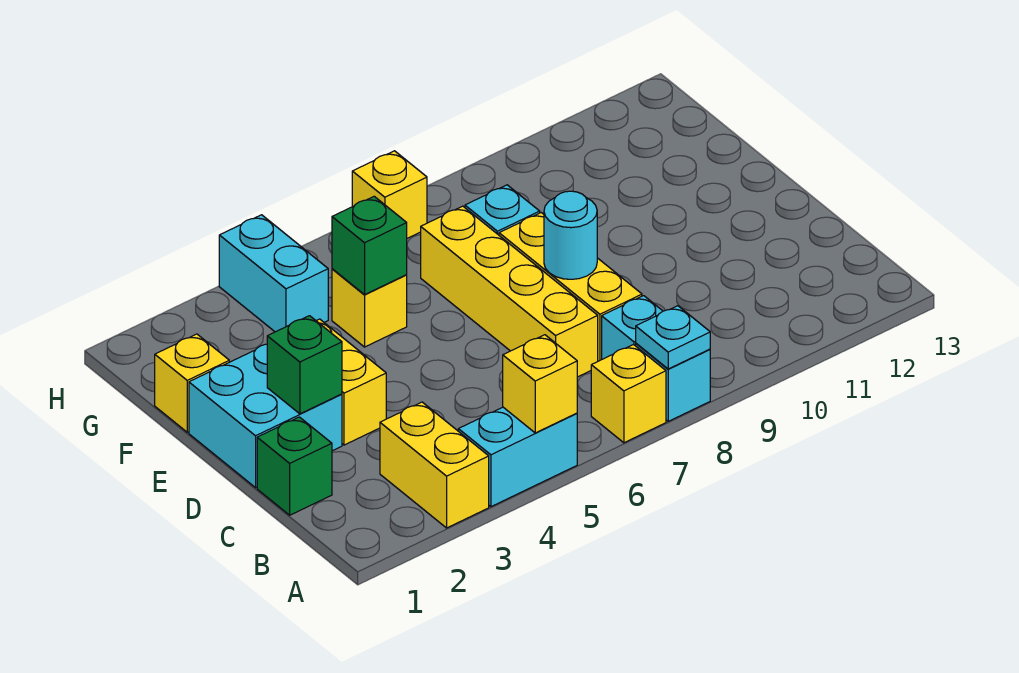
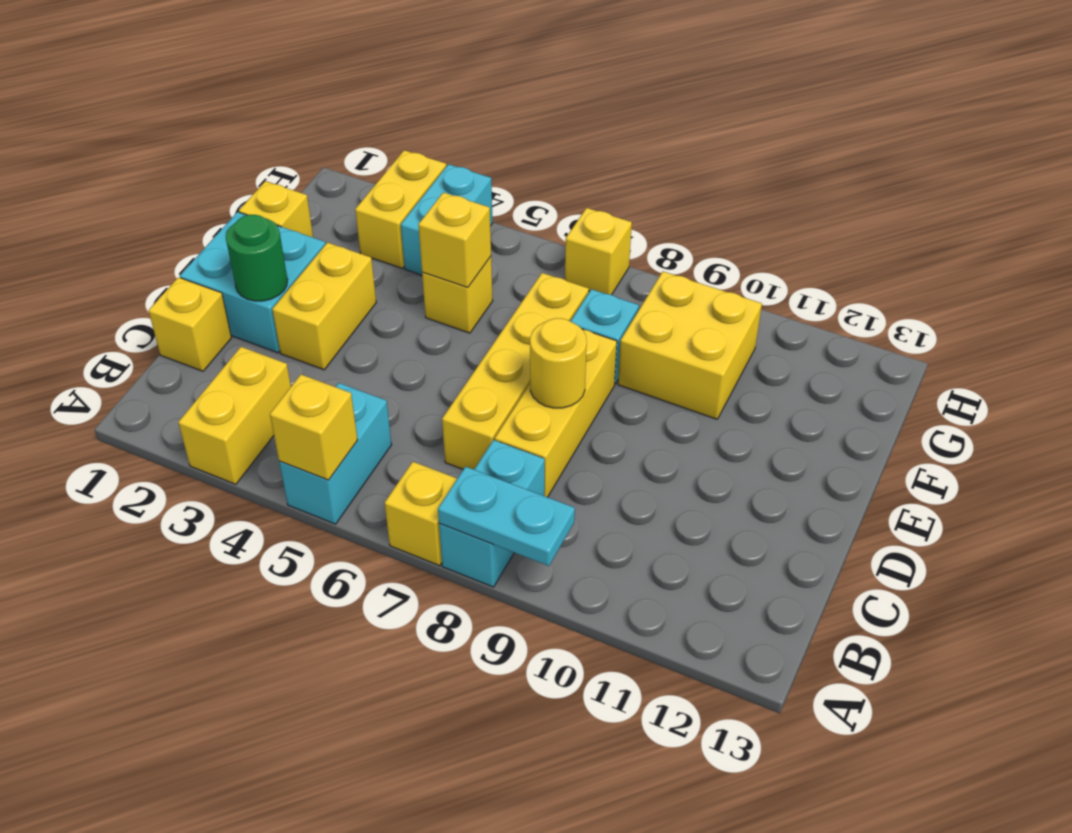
cyan brick A4:A5 level 1 -> cyan brick A5:B5 level 1
cyan plate A8 level 2 -> cyan plate A8:A9 level 2
green brick C1 level 1 -> yellow brick C1 level 1
green brick D2 level 2 -> green round brick D2 level 2
cyan round brick D8 level 2 -> yellow round brick D8 level 2
green brick F5 level 2 -> yellow brick F5 level 2
none -> yellow brick F9:G10 level 1
none -> yellow brick G3:H3 level 1

